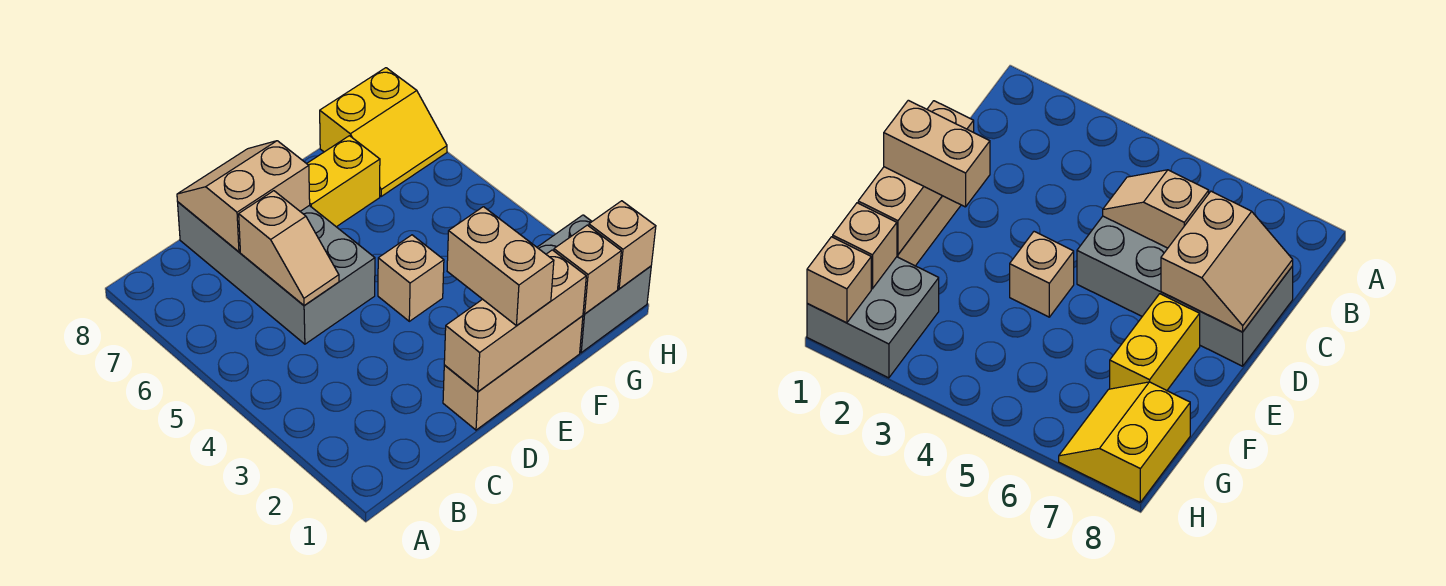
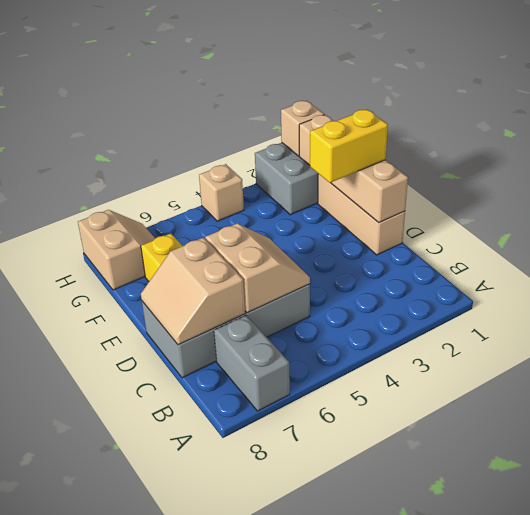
none -> grey brick A7:B7 level 1
tan slope C5:C6 level 2 top 6 -> tan slope C5:D6 level 2 top 6
tan brick E1:E2 level 3 -> yellow brick E1:E2 level 3
tan brick E4 level 1 -> tan brick H4 level 1
yellow slope G7:H8 level 1 top 8 -> tan slope G7:H8 level 1 top 8

